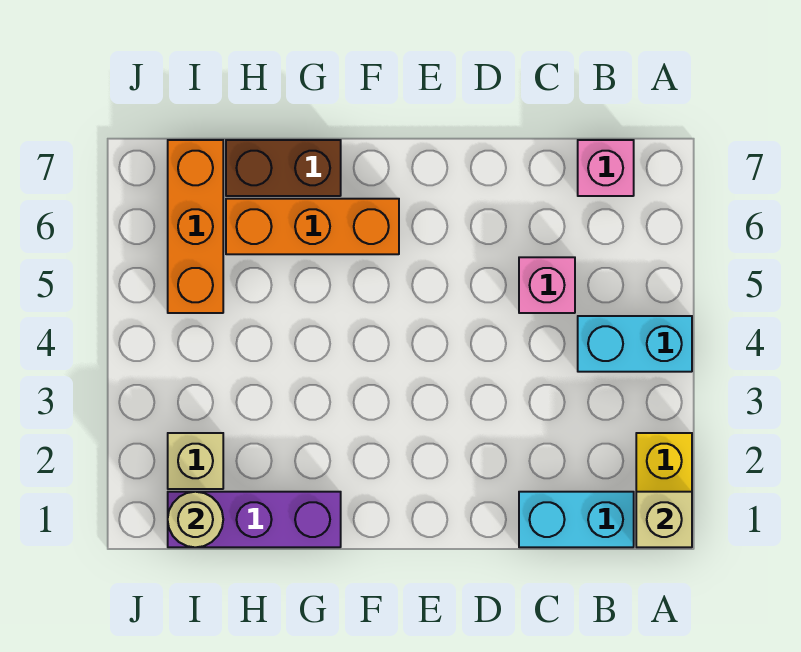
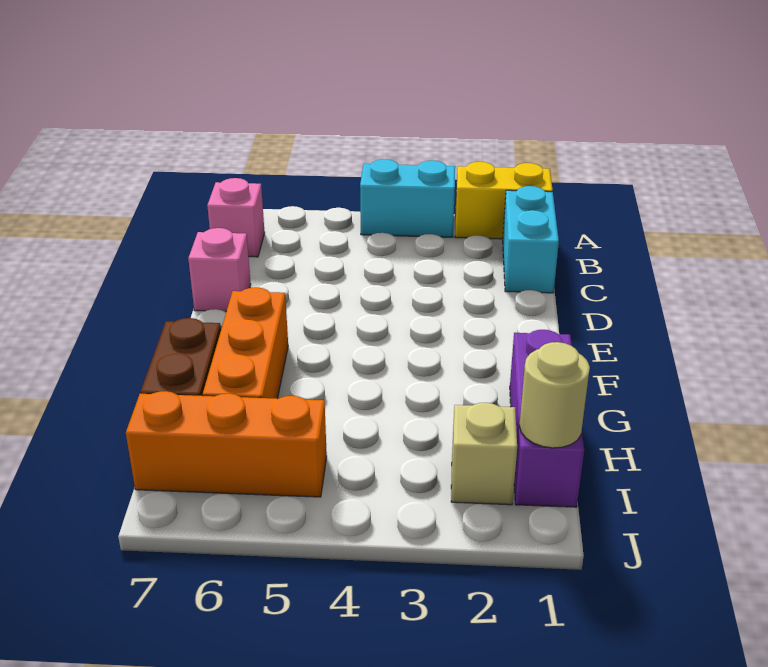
tan brick A1 level 2 -> none
cyan brick A4:B4 level 1 -> cyan brick A3:A4 level 1
pink brick C5 level 1 -> pink brick D7 level 1

